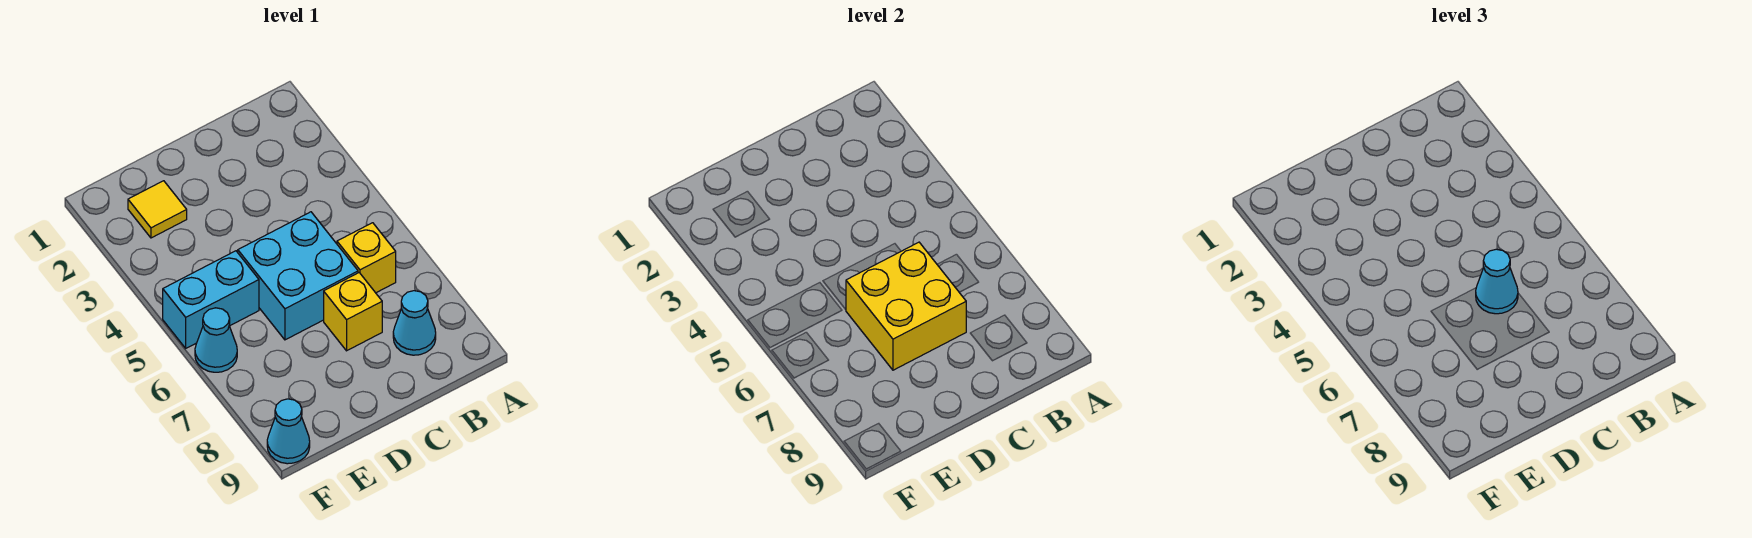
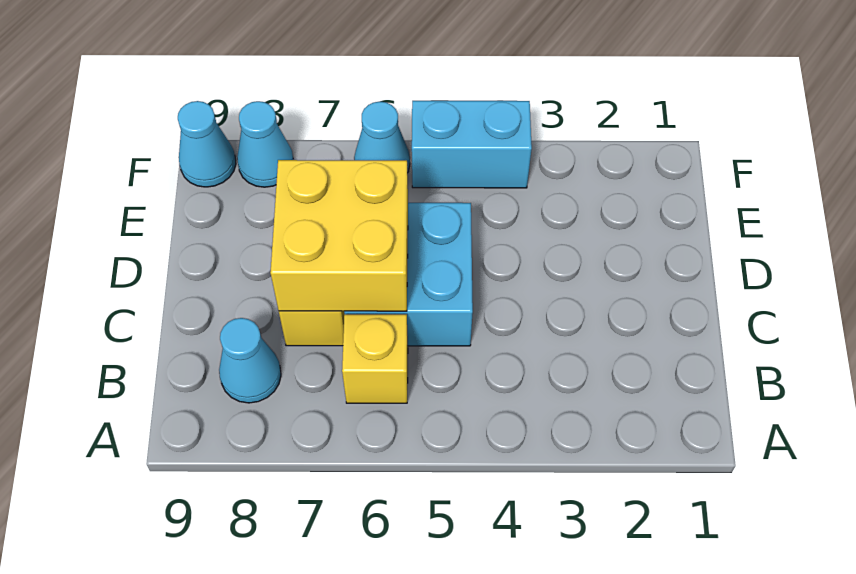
cyan cone C6 level 3 -> cyan cone F8 level 1
yellow tile E2 level 1 -> none
cyan brick E5:F5 level 1 -> cyan brick F4:F5 level 1

